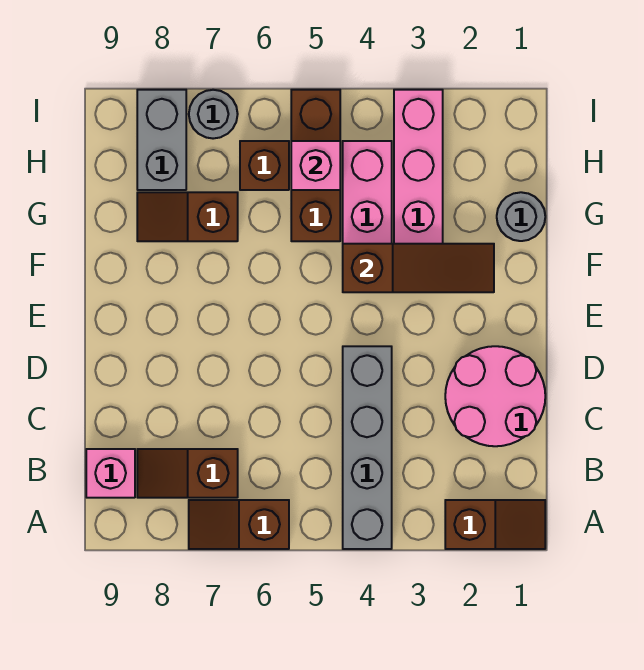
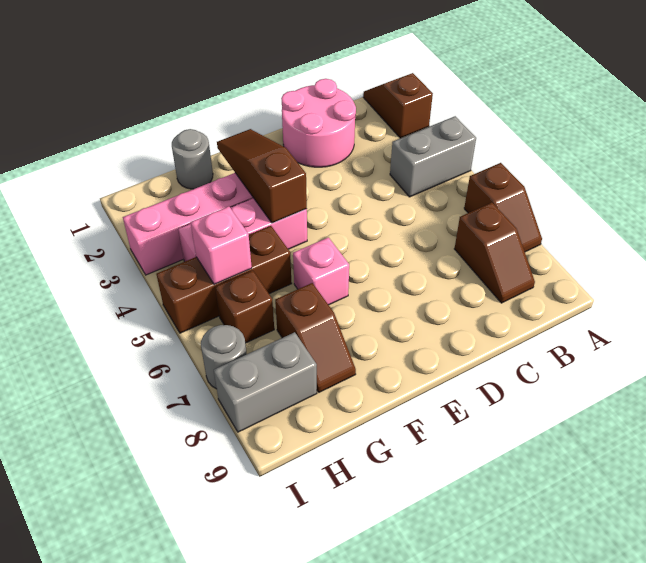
grey brick A4:D4 level 1 -> grey brick A4:B4 level 1
pink brick B9 level 1 -> pink brick F6 level 1

